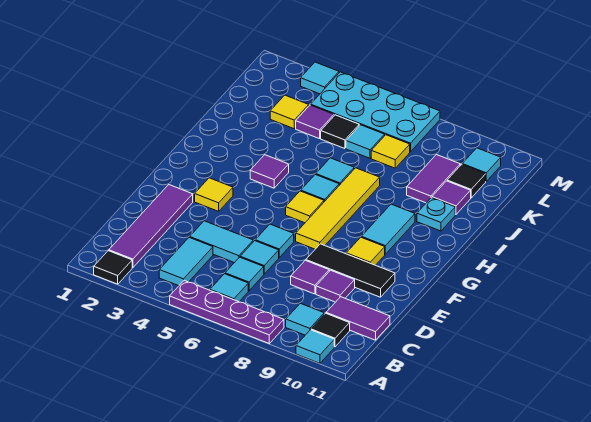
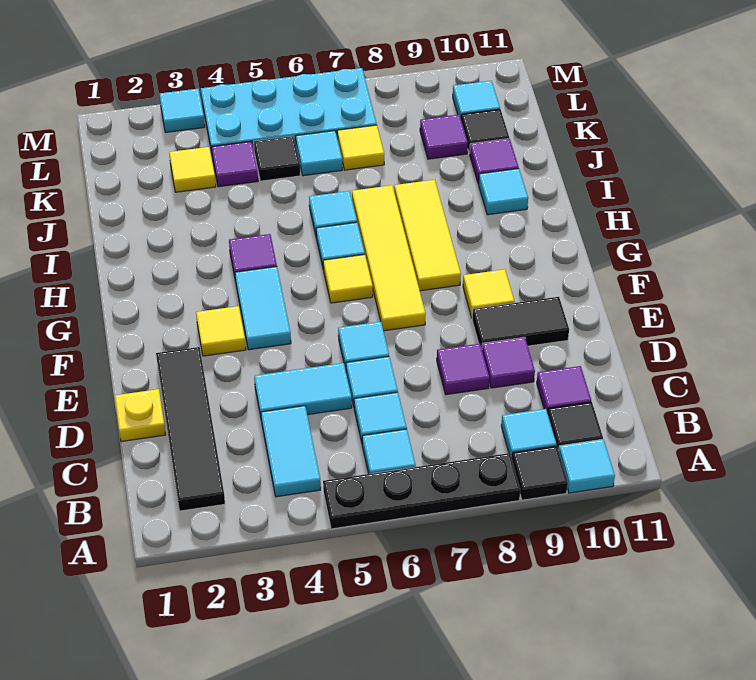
black tile A2 level 1 -> black tile A9 level 1
purple plate A5:A8 level 1 -> black plate A5:A8 level 1
purple tile B2:E2 level 1 -> black tile B2:E2 level 1
purple tile C10:C11 level 1 -> purple tile C10 level 1
none -> yellow plate D1 level 1
black tile E8:E10 level 1 -> black tile E9:E10 level 1
none -> yellow tile G8:I8 level 1
cyan tile G9:H9 level 1 -> cyan tile F4:G4 level 1
cyan plate I10 level 1 -> cyan tile I10 level 1
purple tile J9:K9 level 1 -> purple tile K9 level 1

